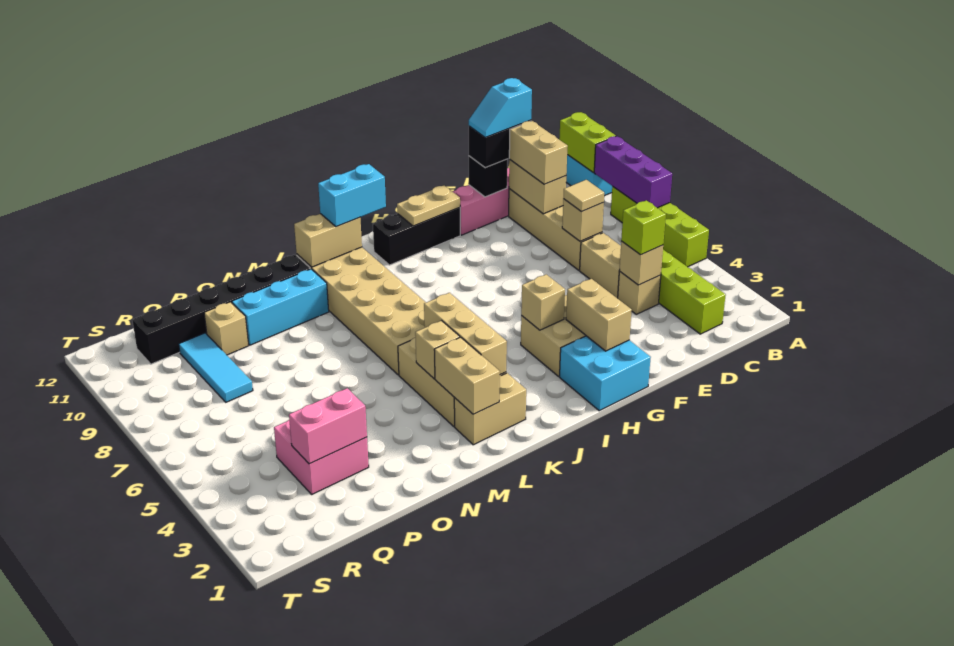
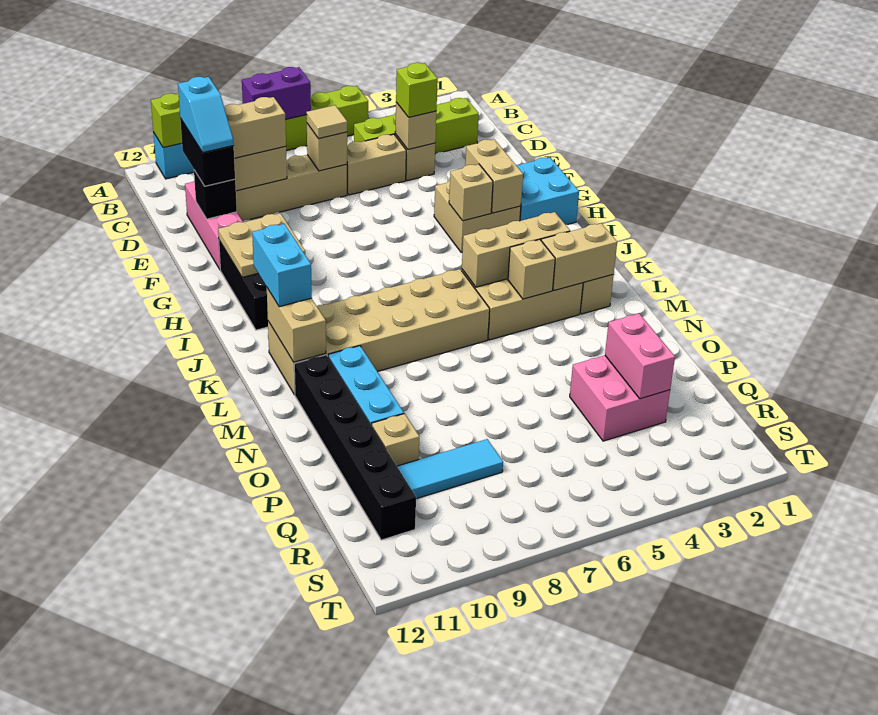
purple brick A7:A9 level 2 -> purple brick A7:A8 level 2
tan brick G2:G3 level 2 -> tan brick G3:H3 level 2
tan plate G11:H11 level 2 -> tan plate G10:H11 level 2

